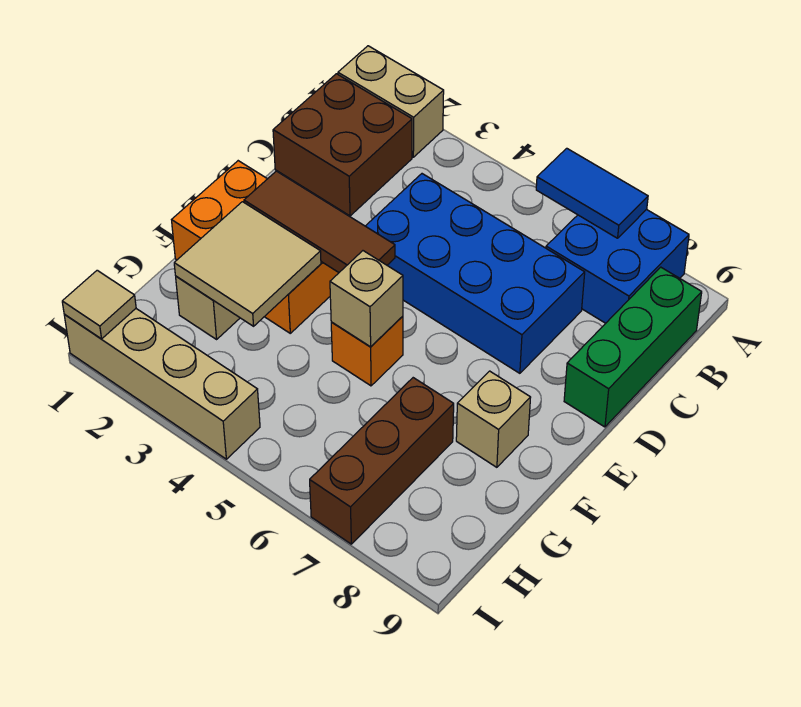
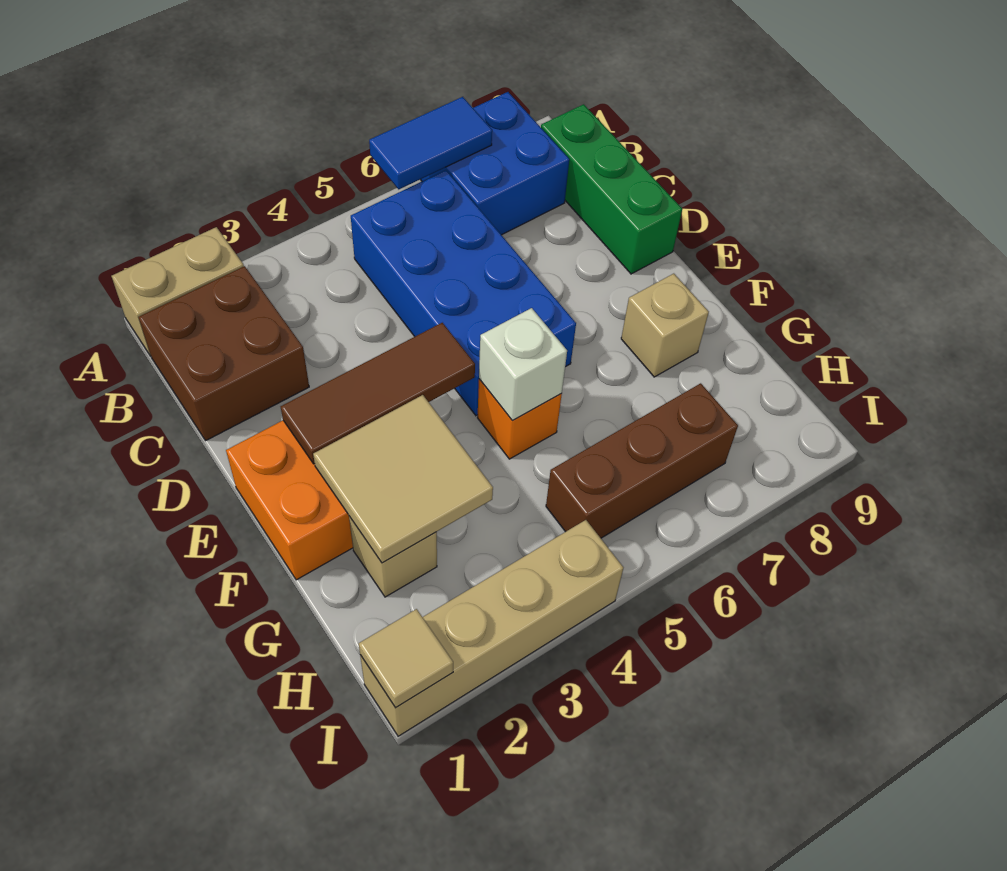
blue brick C4:D7 level 1 -> blue brick B5:E6 level 1
tan brick F5 level 2 -> white brick F5 level 2
brown brick G7:I7 level 1 -> brown brick H5:H7 level 1

